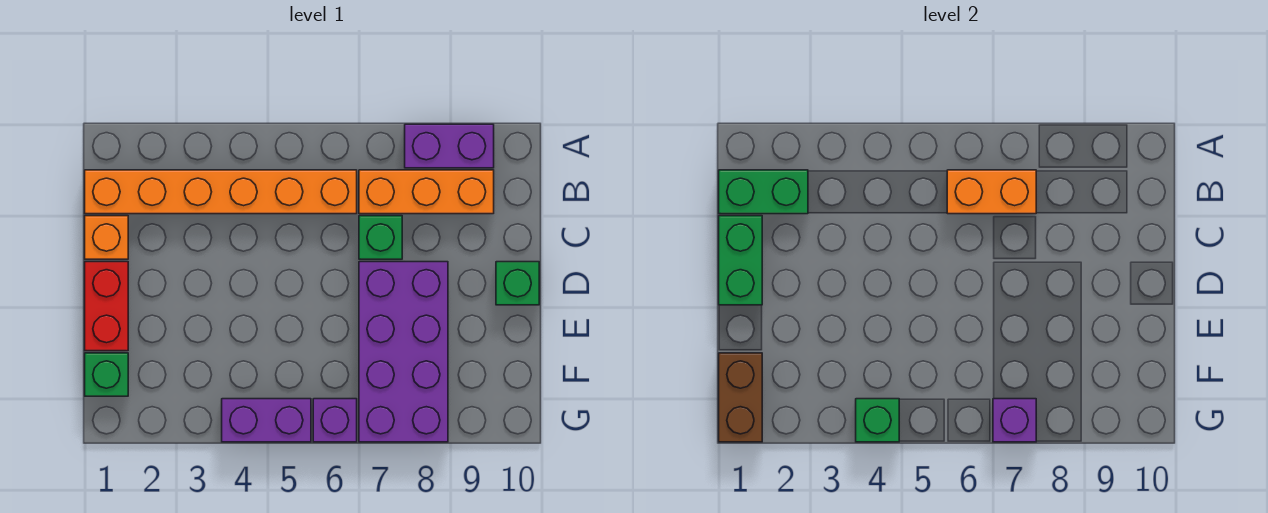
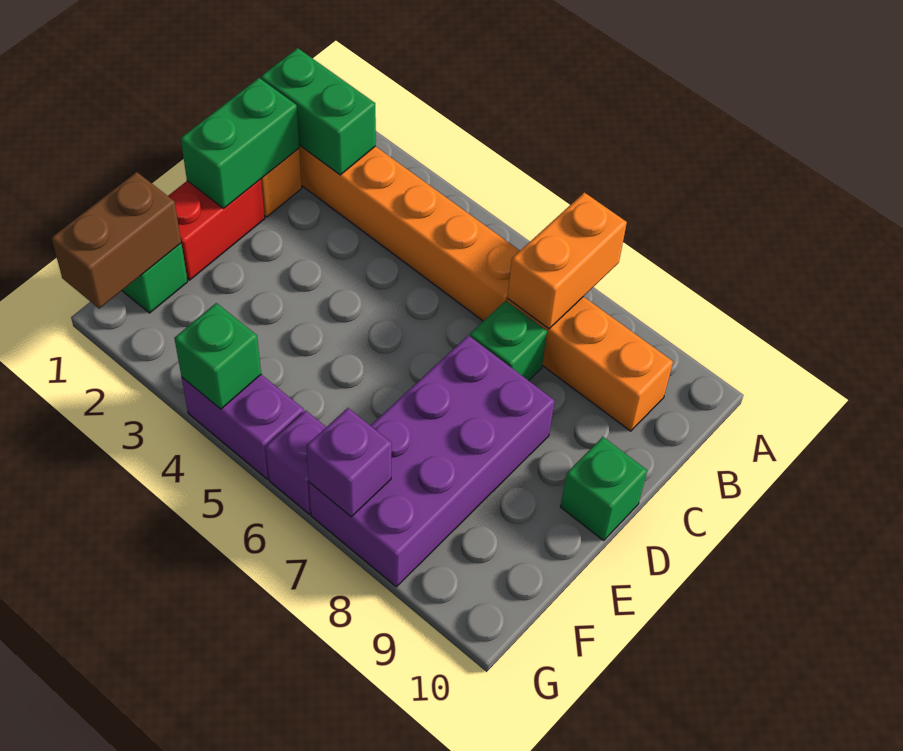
purple brick A8:A9 level 1 -> none
orange brick B6:B7 level 2 -> orange brick A7:B7 level 2

